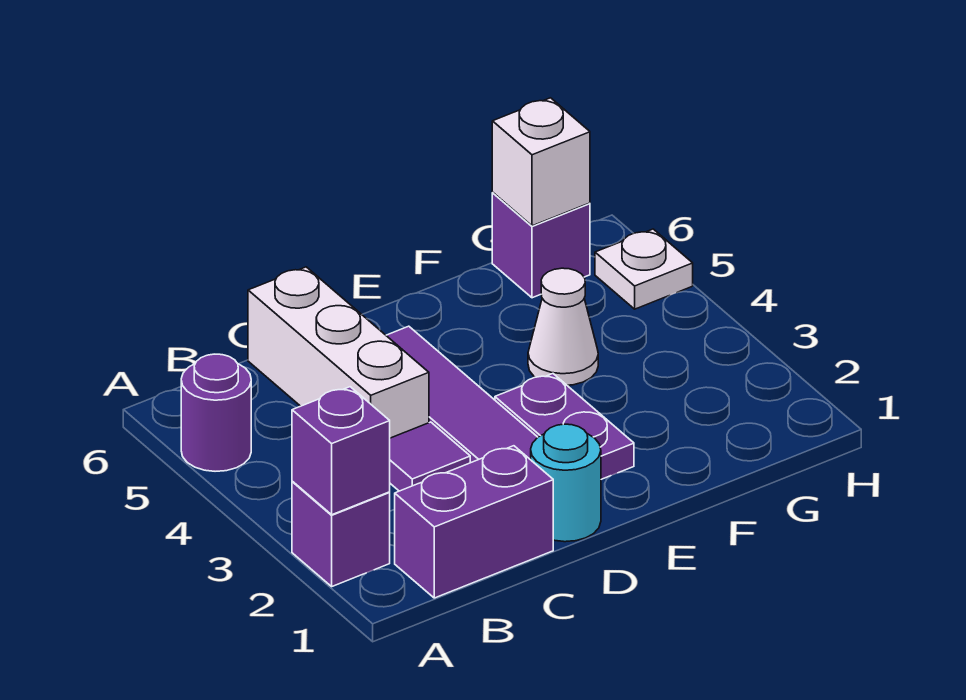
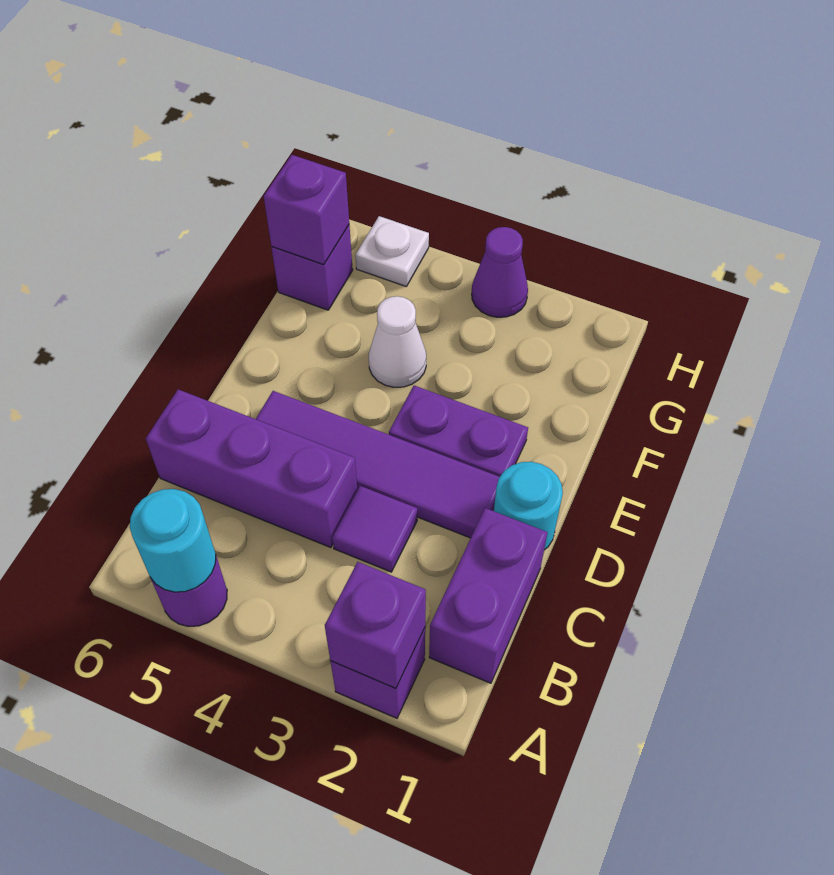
none -> cyan round brick A5 level 2
white brick C4:C6 level 1 -> purple brick C4:C6 level 1
white brick G6 level 2 -> purple brick G6 level 2
none -> purple cone H3 level 1

